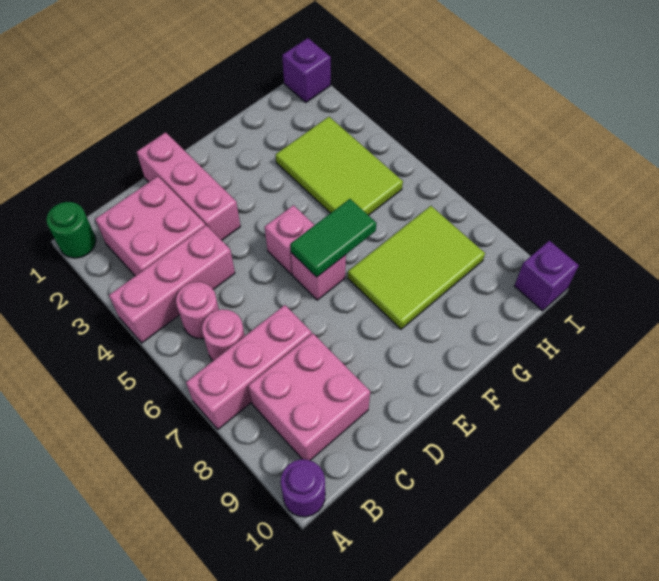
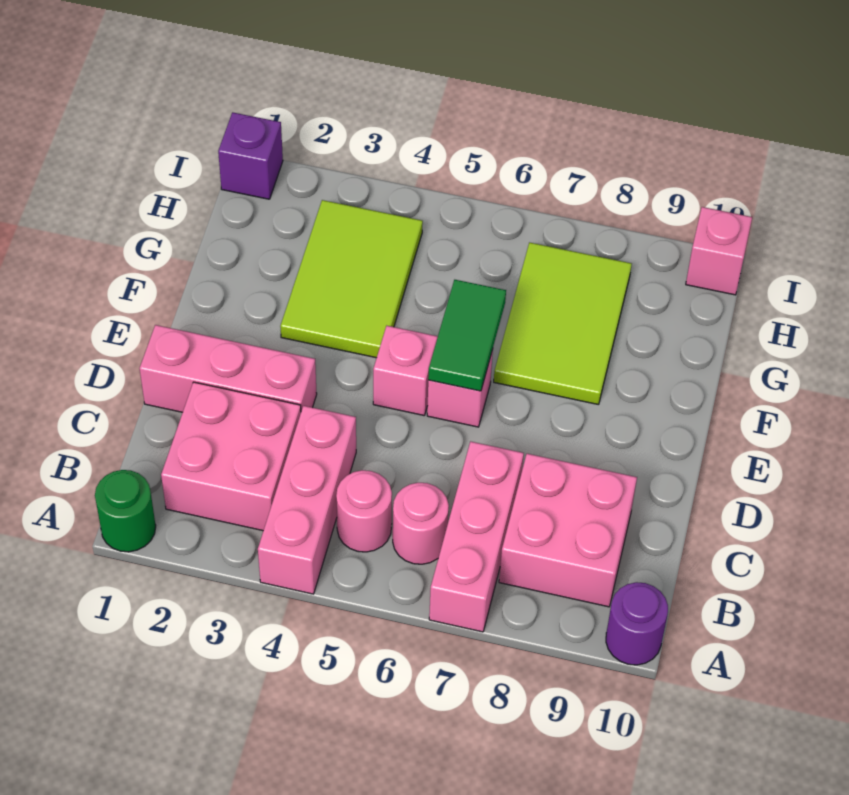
lime tile G3:H5 level 1 -> lime tile F3:H4 level 1
purple brick I10 level 1 -> pink brick I10 level 1

